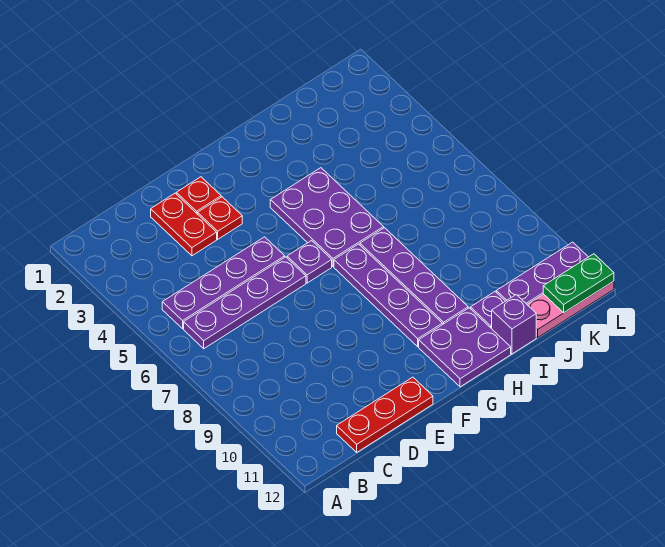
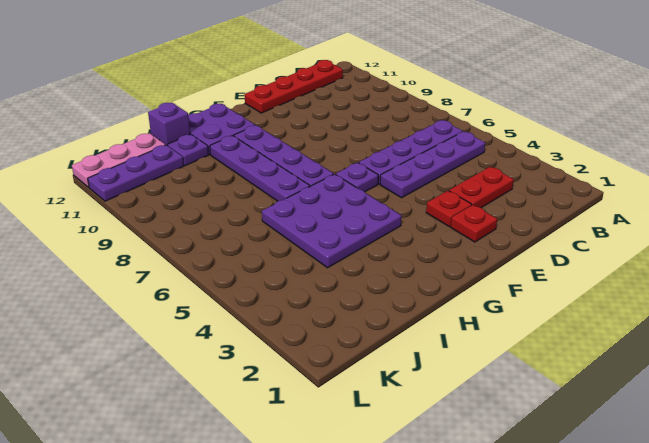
red plate C12:E12 level 1 -> red plate B12:E12 level 1
red plate D2:D3 level 1 -> red plate C3:D3 level 1
purple plate G4:H6 level 1 -> purple plate G4:I6 level 1
green plate K12:L12 level 2 -> none

